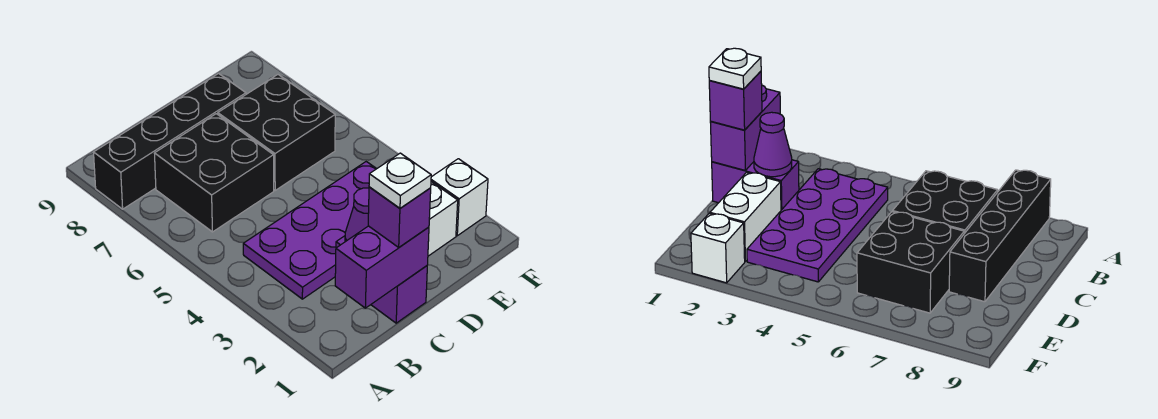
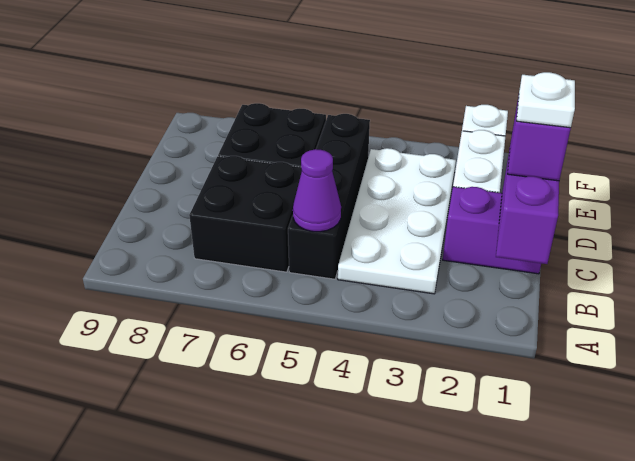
black brick A8:D8 level 1 -> black brick B5:E5 level 1
purple plate B3:E4 level 1 -> white plate B3:E4 level 1
purple cone C2 level 2 -> purple cone B5 level 2

